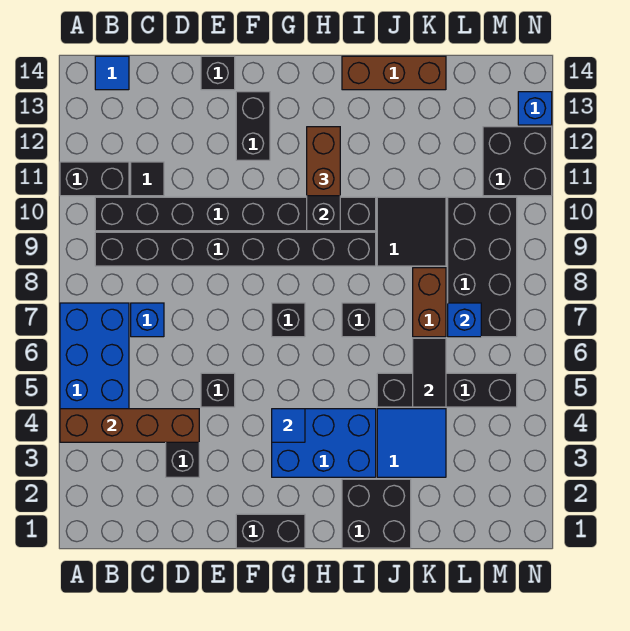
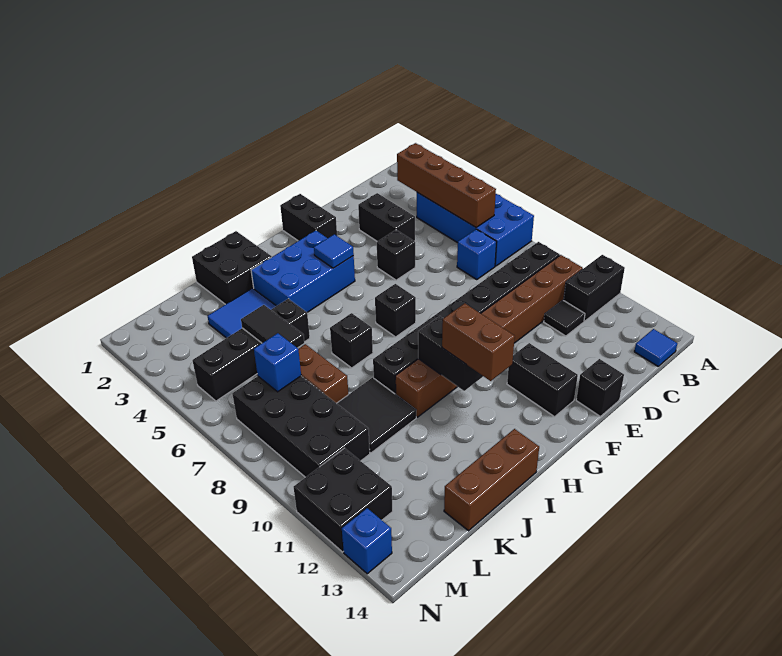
brown brick A4:D4 level 2 -> brown brick B3:B6 level 2
black brick B10:I10 level 1 -> brown brick B10:I10 level 1
black brick F1:G1 level 1 -> black brick F1:F2 level 1

